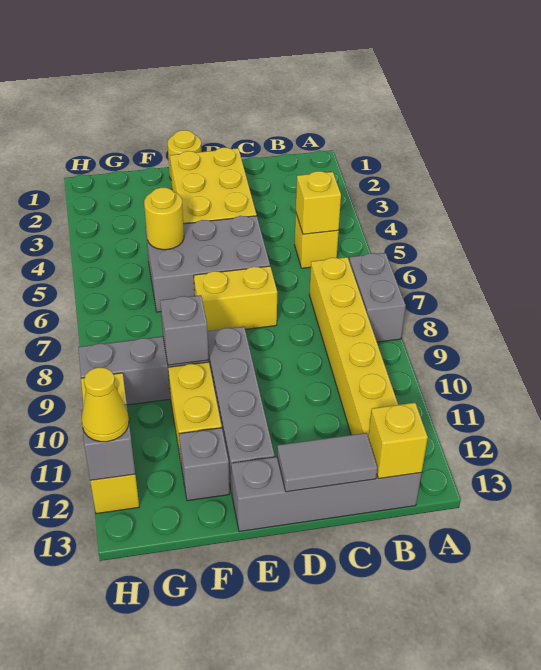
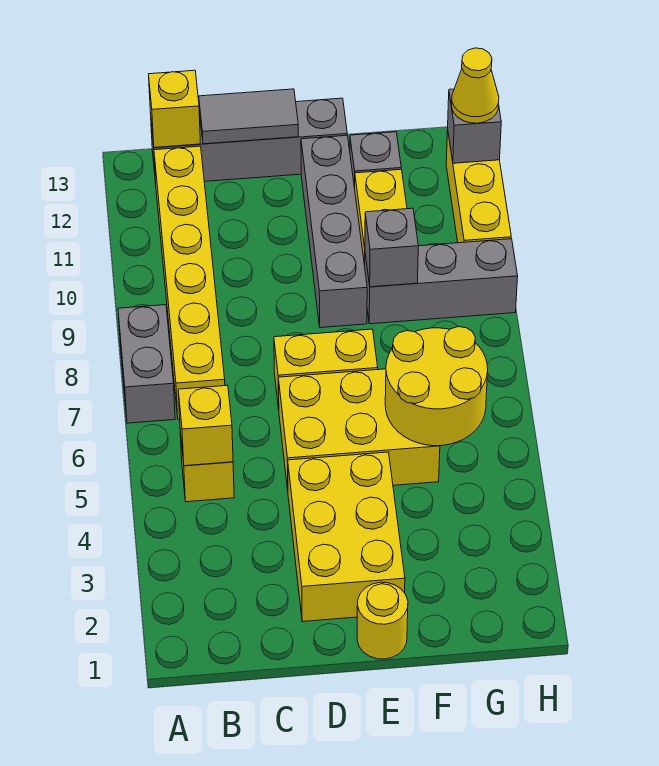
grey brick D5:F6 level 1 -> yellow brick D5:F6 level 1
yellow round brick F5 level 2 -> yellow round brick F5:G6 level 2

